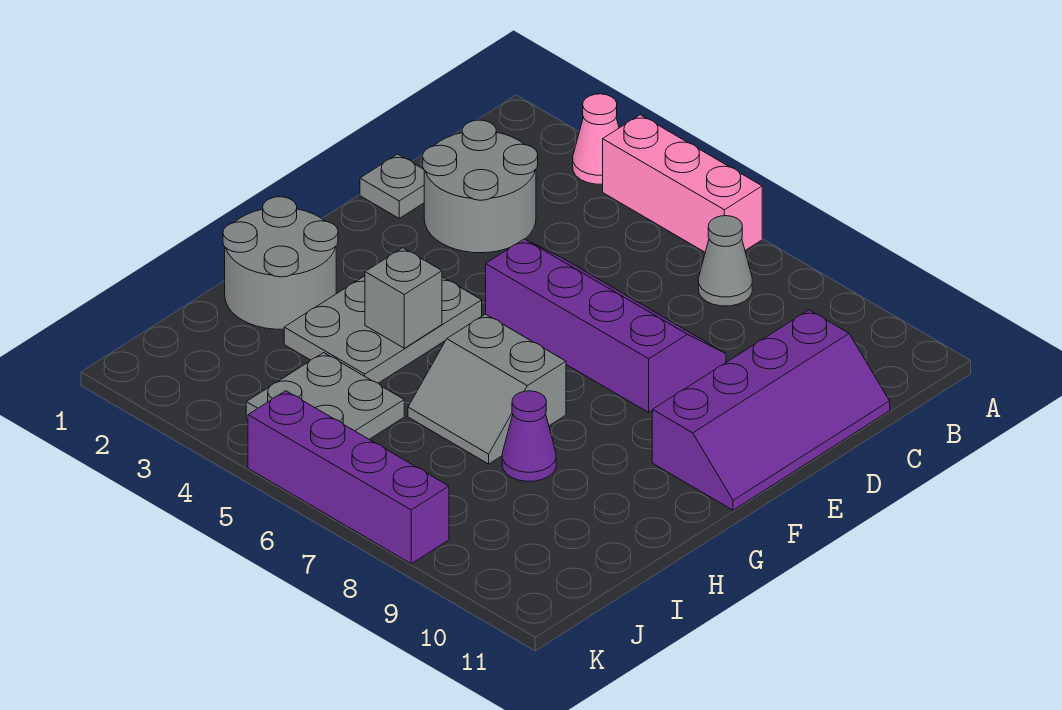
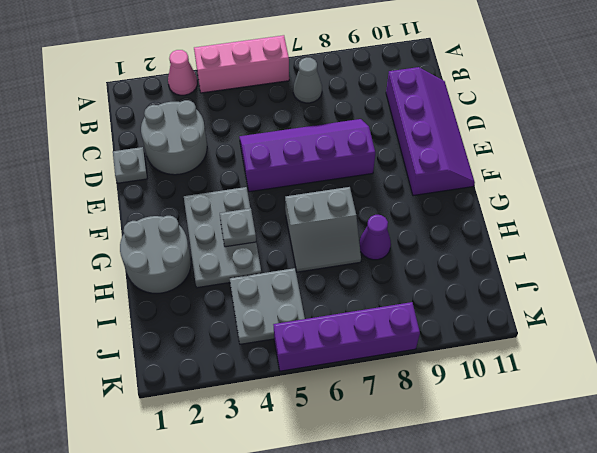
grey brick G4 level 2 -> grey plate G4 level 2

